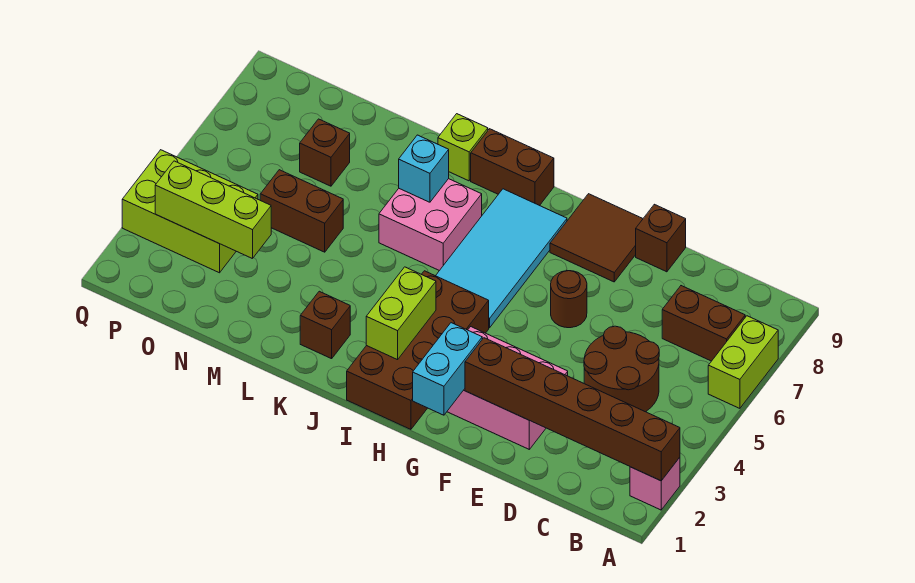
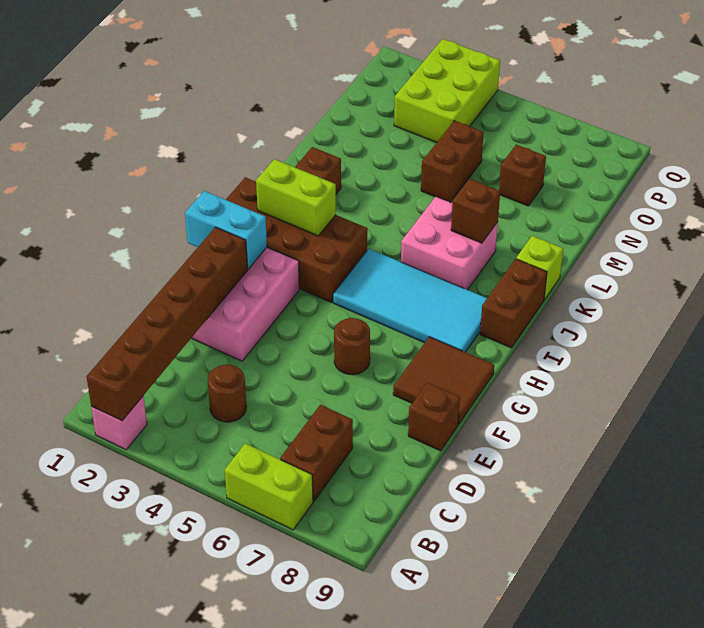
brown round brick C4:D5 level 1 -> brown round brick C4 level 1
cyan brick K7 level 2 -> brown brick K7 level 2
lime brick N3:P3 level 2 -> none

